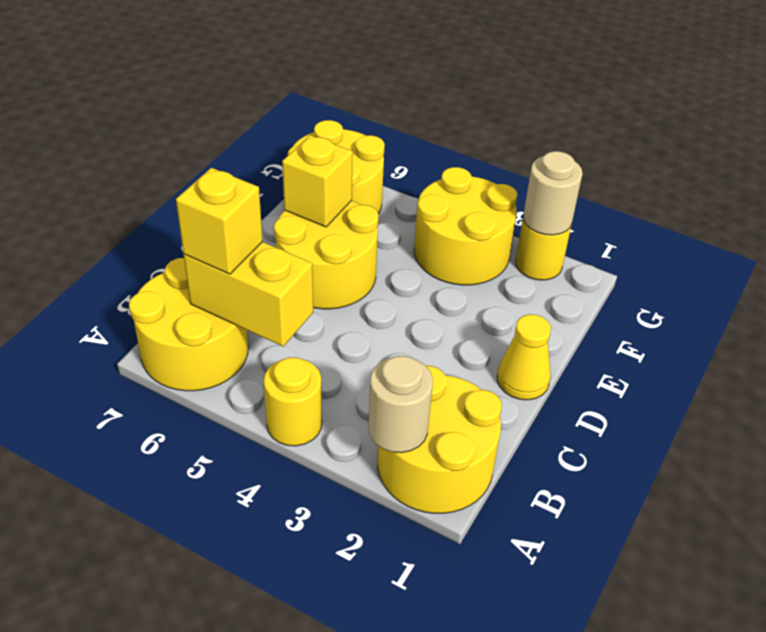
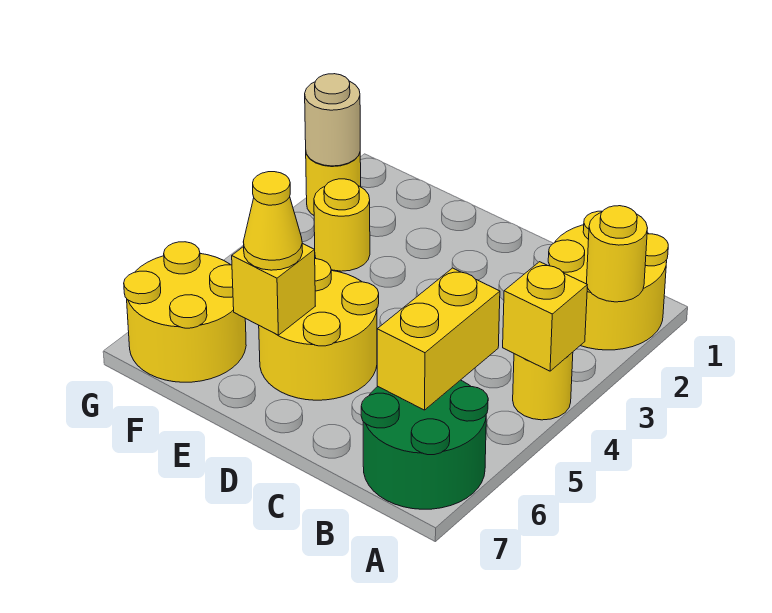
tan round brick A2 level 2 -> yellow round brick A2 level 2
yellow round brick A6:B7 level 1 -> green round brick A6:B7 level 1
yellow brick B6 level 3 -> yellow brick A4 level 2
yellow cone D1 level 1 -> yellow cone E6 level 3
yellow round brick F3:G4 level 1 -> yellow round brick F3 level 1

